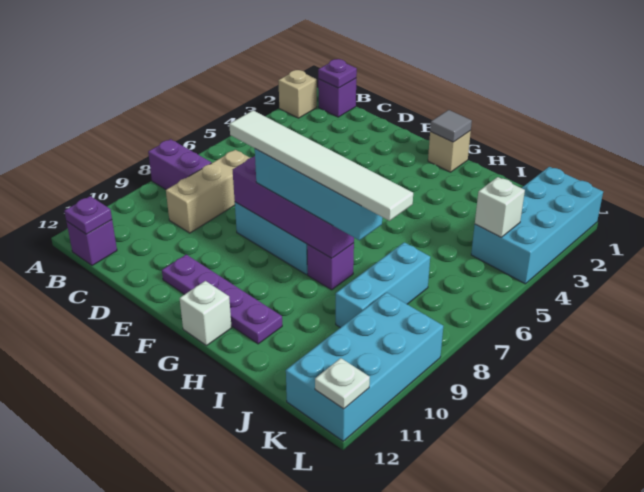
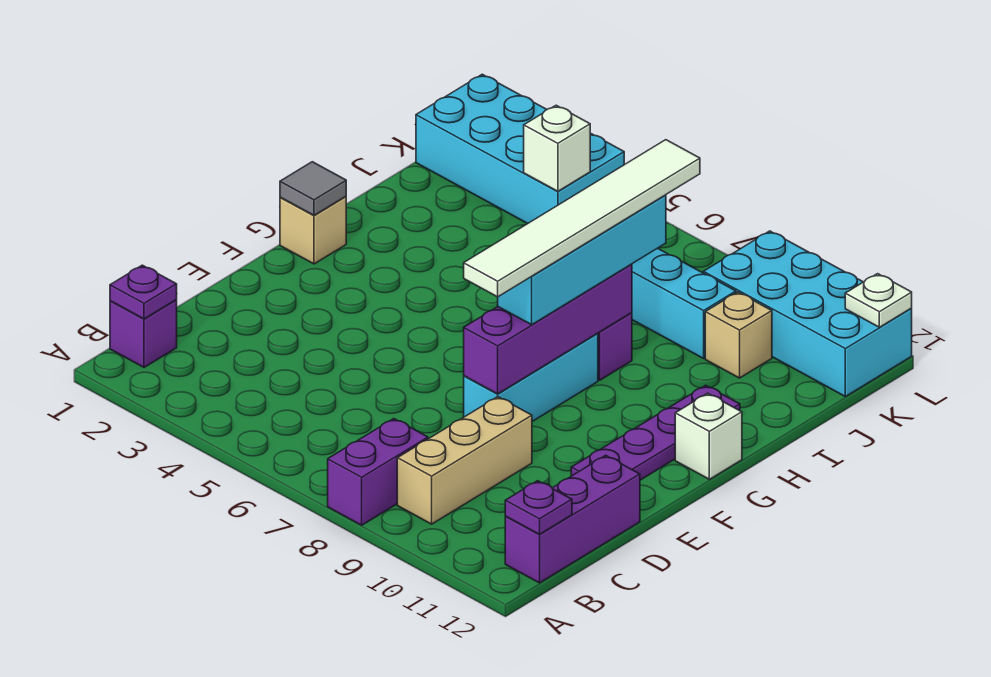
tan brick A2 level 1 -> tan brick J10 level 1
purple brick B12 level 1 -> purple brick B12:D12 level 1
tan brick C7:C9 level 1 -> tan brick B9:D9 level 1

